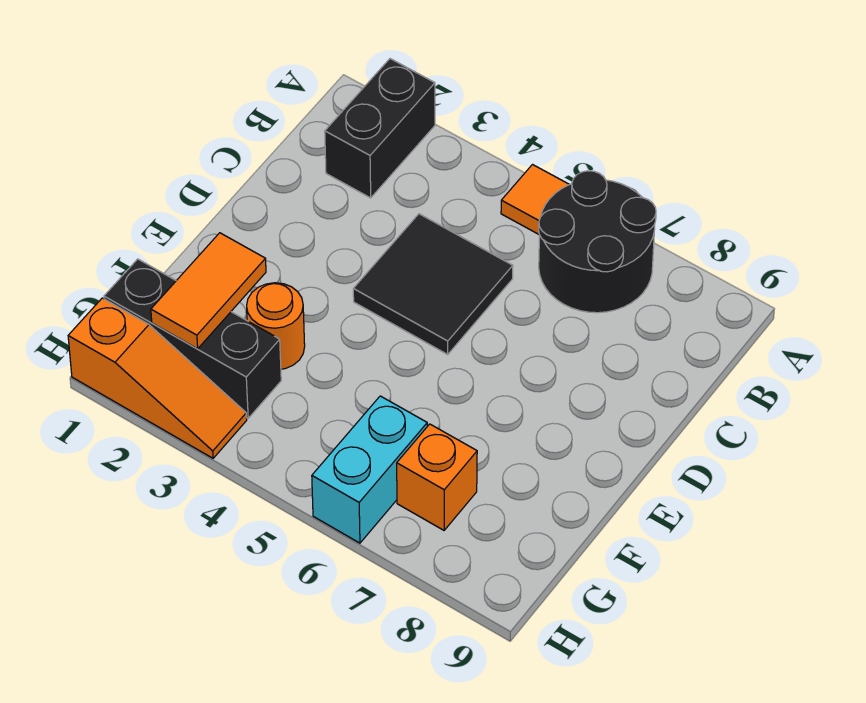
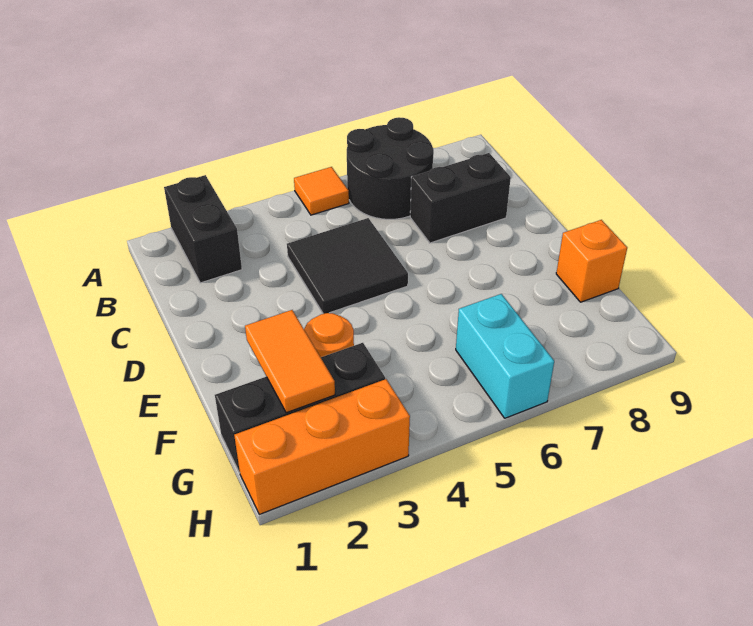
none -> black brick C7:C8 level 1
orange brick G7 level 1 -> orange brick F9 level 1
orange slope H1:H3 level 1 top 1 -> orange brick H1:H3 level 1

